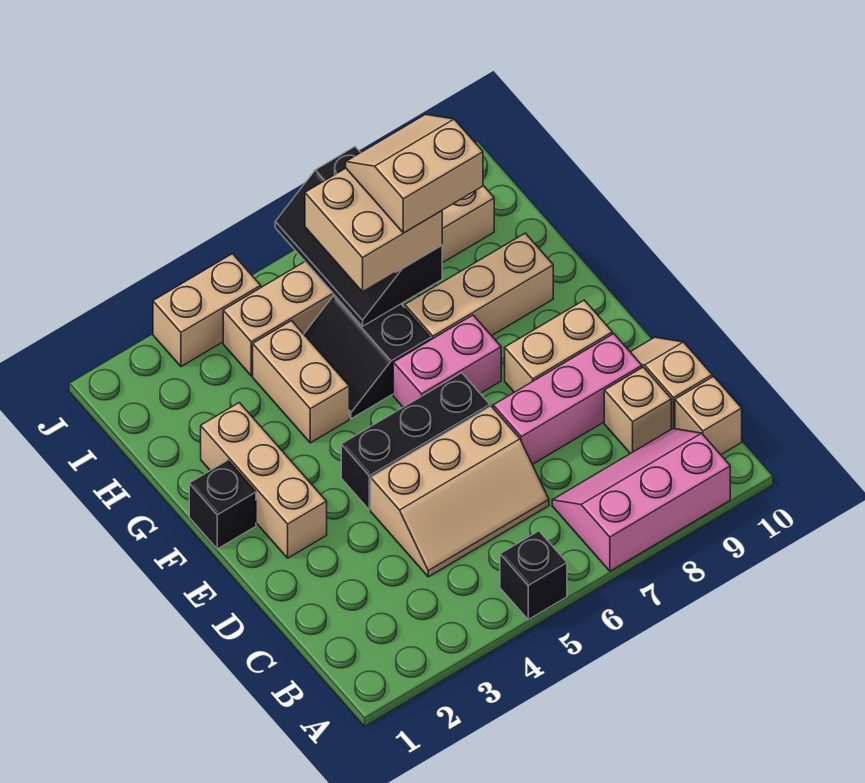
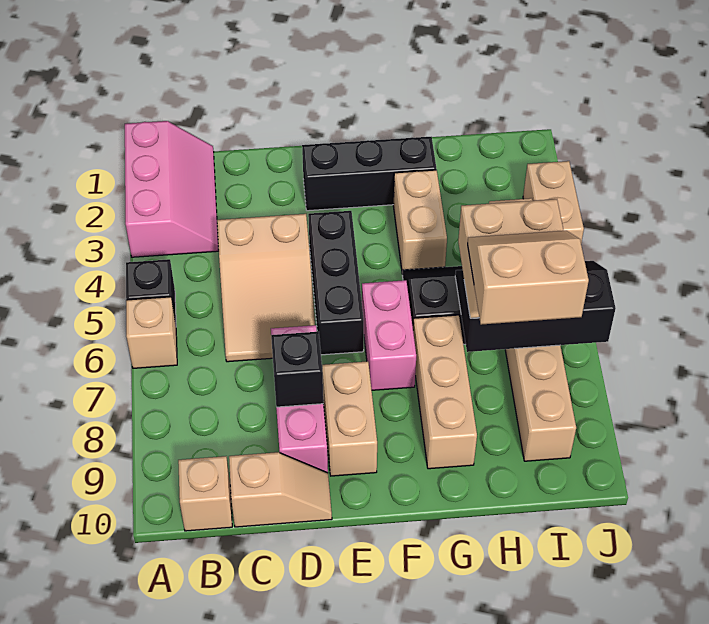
pink slope A7:B9 level 1 top A -> pink slope A1:B3 level 1 top A
tan slope C4:D6 level 1 top D -> tan slope C4:D6 level 1 top 4
tan brick C9 level 1 -> tan brick A6 level 1
tan brick E2:G2 level 1 -> black brick E2:G2 level 1
black brick F1 level 1 -> black brick D8 level 2
tan brick G4:H4 level 1 -> tan brick G3:G4 level 1
tan slope H7:I8 level 4 top H -> tan slope H7:I8 level 4 top 8

